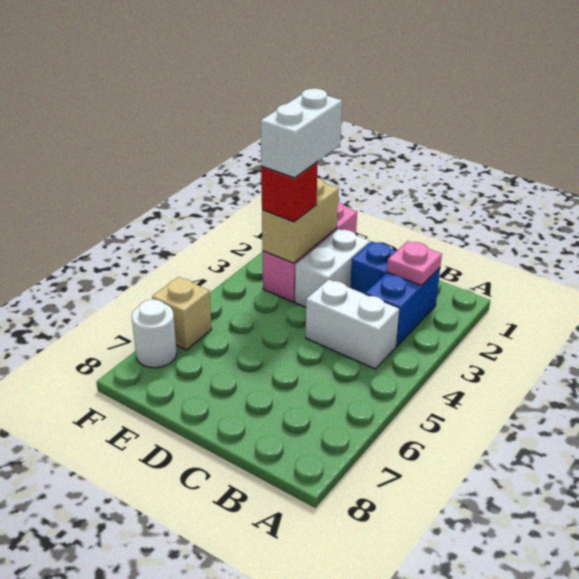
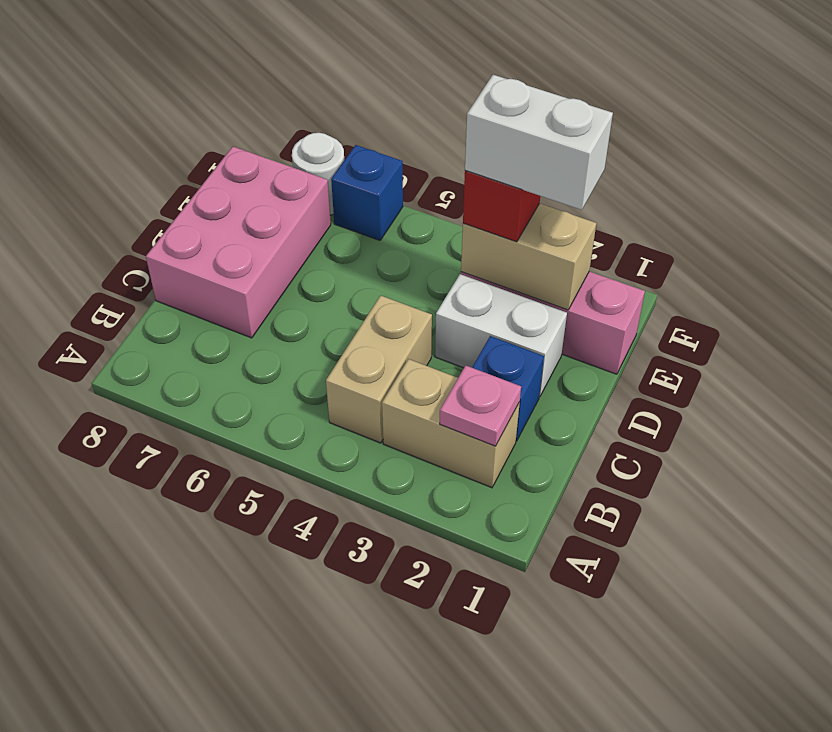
blue brick B2:B3 level 1 -> tan brick B2:B3 level 1
white brick B4:C4 level 1 -> tan brick B4:C4 level 1
none -> pink brick C7:E8 level 1
tan brick F6 level 1 -> blue brick F6 level 1

